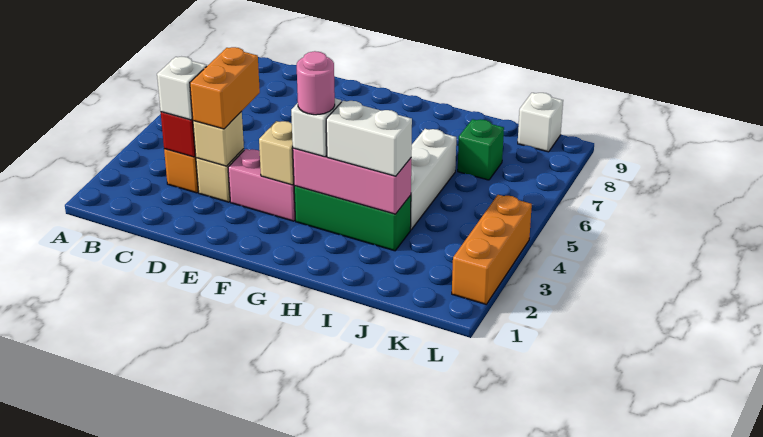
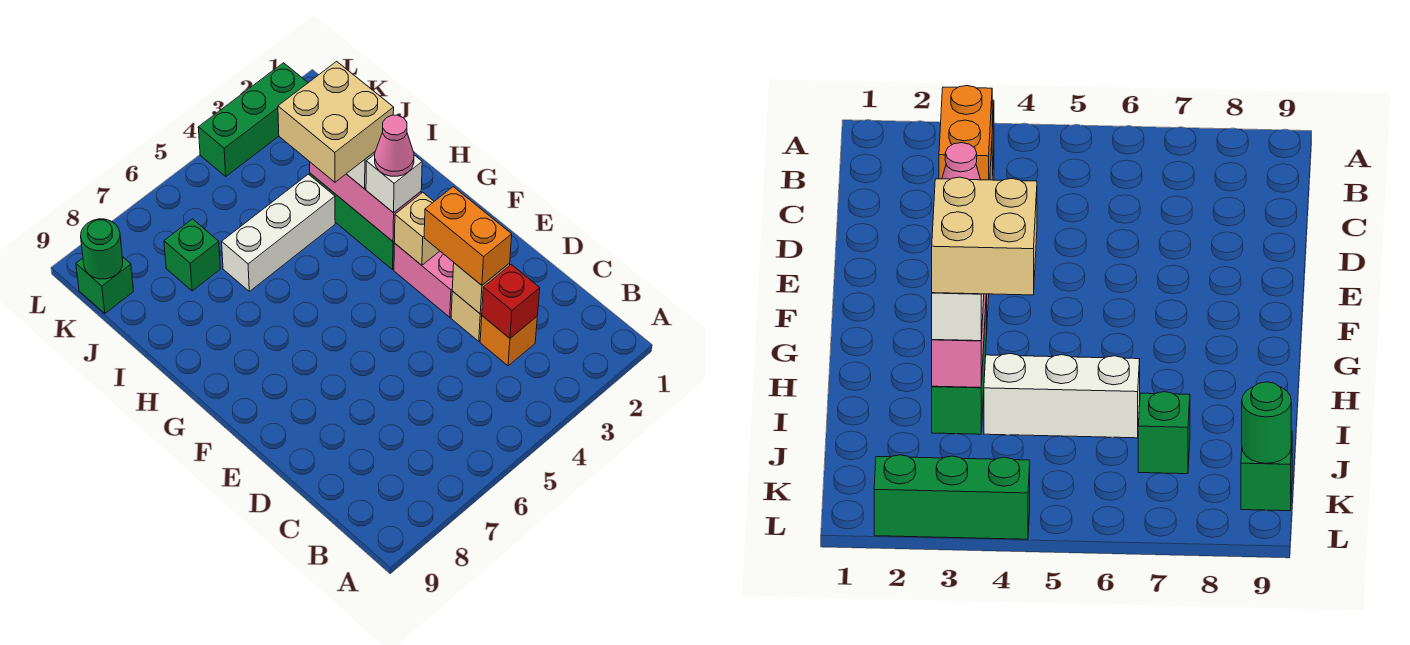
white brick C3 level 3 -> none
orange brick D3:D4 level 3 -> orange brick D3:E3 level 3
pink round brick G3 level 4 -> pink cone G3 level 4
none -> tan brick H3:I4 level 4
white brick K9 level 1 -> green brick K9 level 1
none -> green round brick K9 level 2
orange brick L2:L4 level 1 -> green brick L2:L4 level 1

